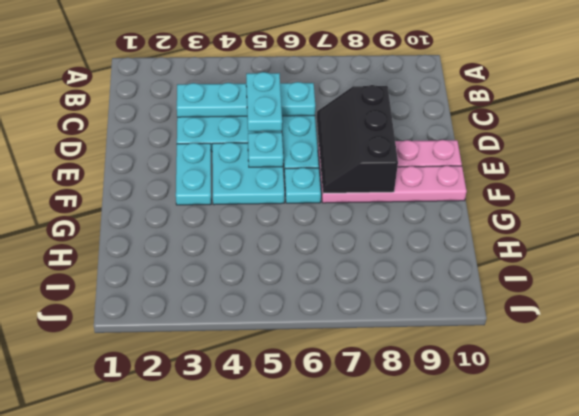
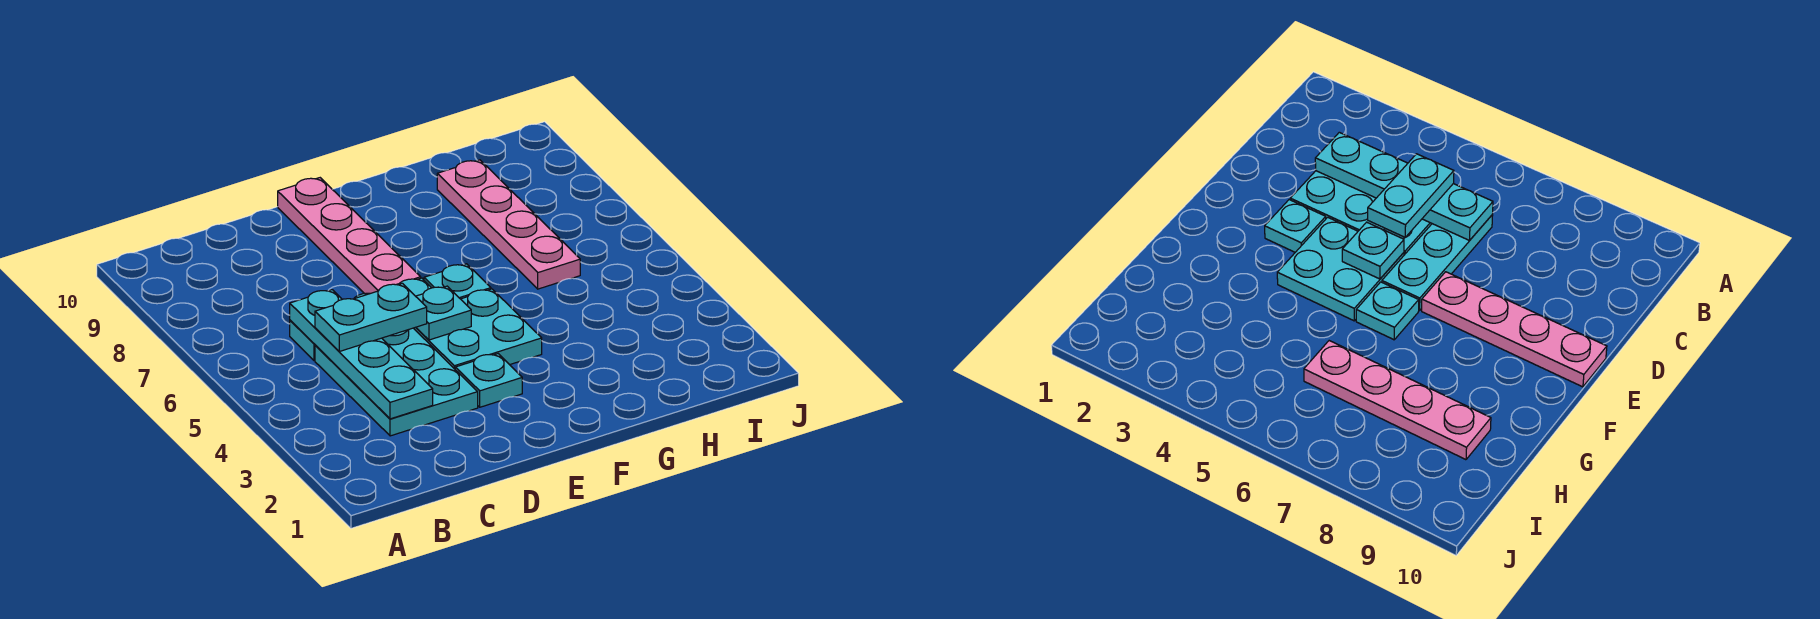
black slope D7:F8 level 2 top 8 -> none
cyan plate E3:F3 level 1 -> cyan plate E3 level 1
pink plate F7:F10 level 1 -> pink plate H6:H9 level 1

